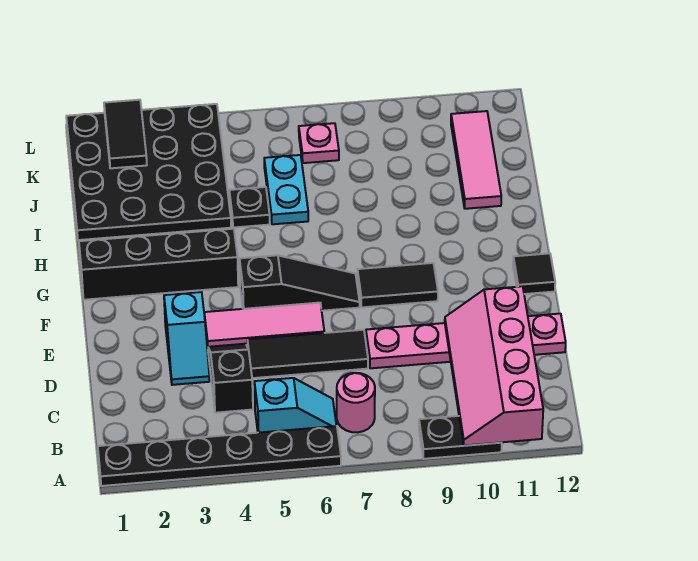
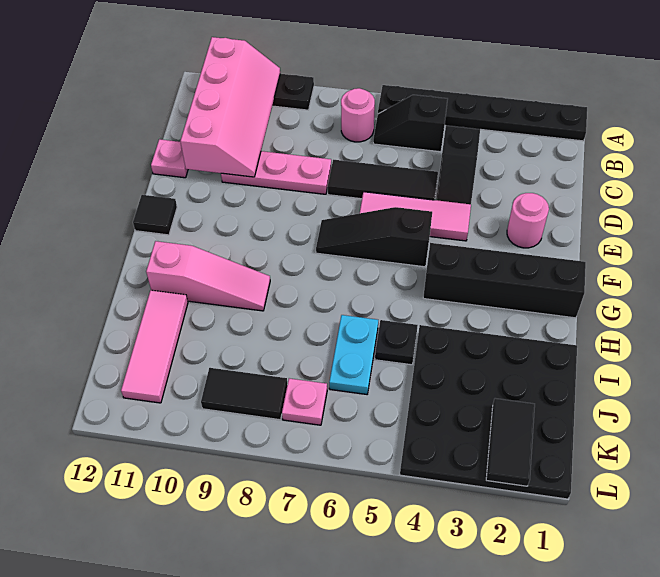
cyan slope B5:B6 level 1 top 5 -> black slope B5:B6 level 1 top 5
cyan slope D3:E3 level 1 top E -> none
none -> pink round brick E2 level 1
black tile F8:F9 level 1 -> black tile K8:K9 level 1
none -> pink slope H9:H11 level 1 top 11

